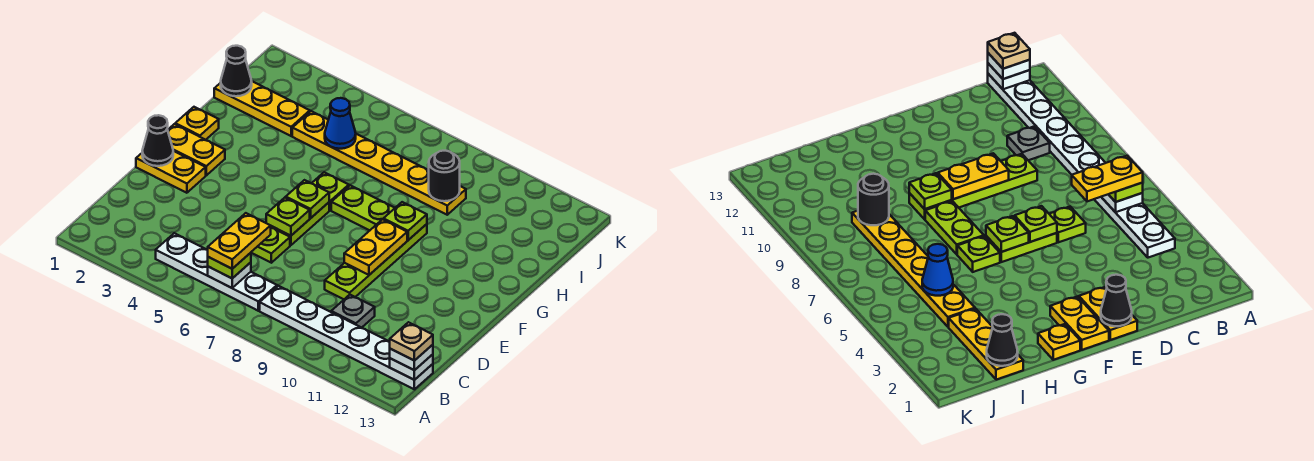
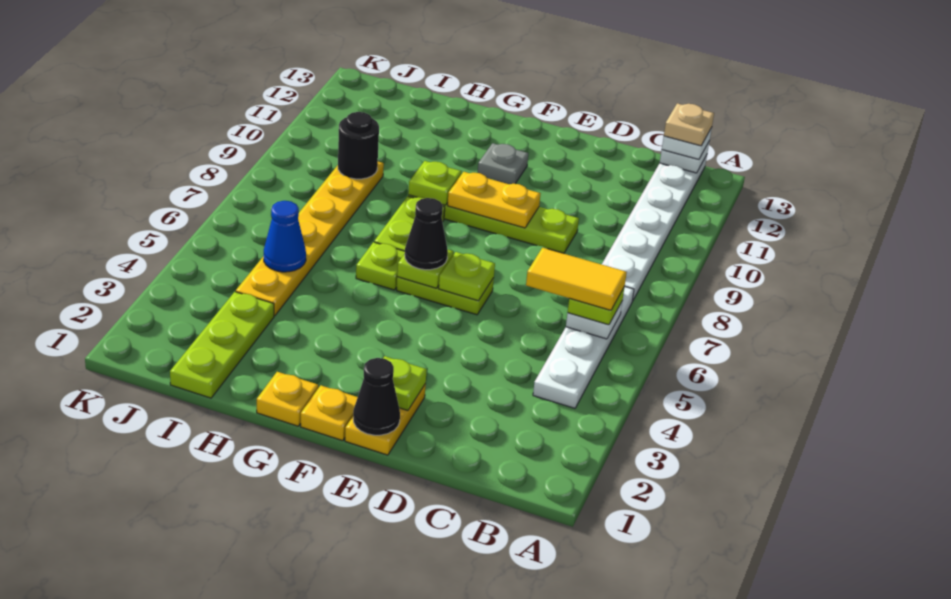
yellow plate B6:C6 level 4 -> yellow tile B6:C6 level 4
grey plate C10 level 1 -> grey plate F11 level 1
lime plate D6 level 1 -> lime plate E2 level 2
yellow plate F1:F2 level 1 -> yellow plate F1 level 1
yellow plate I1:I3 level 1 -> lime plate I1:I3 level 1
black cone I1 level 2 -> black cone F6 level 3

